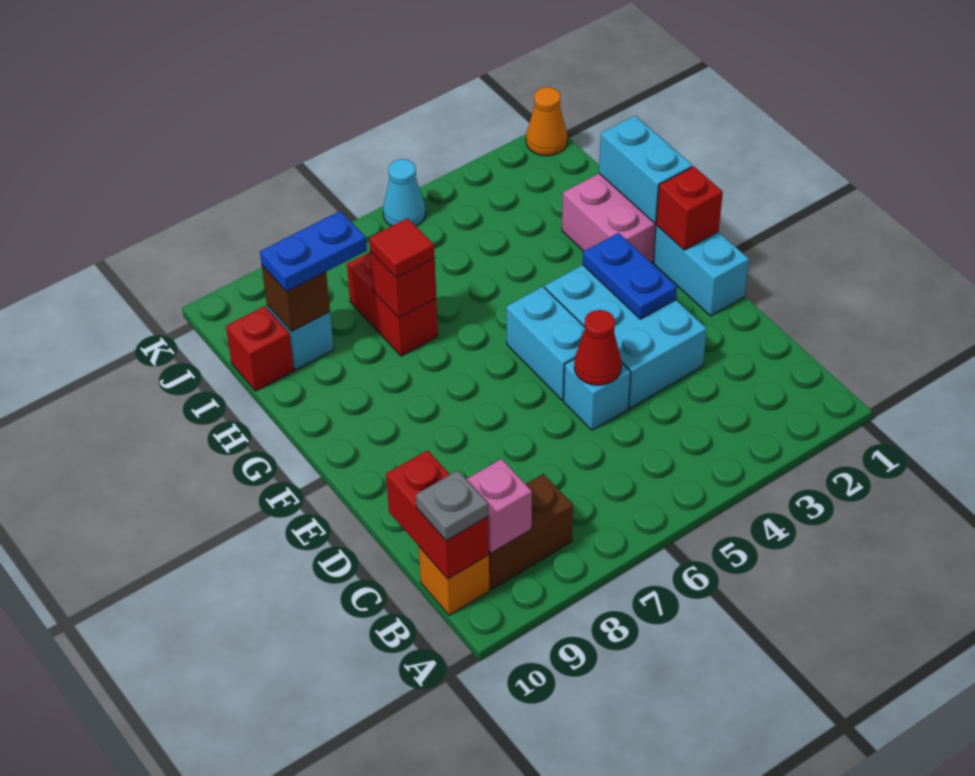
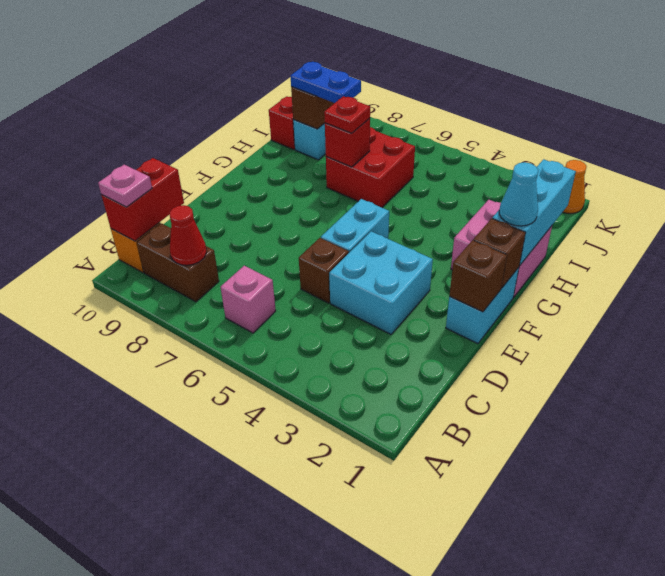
pink brick B9 level 2 -> pink brick B6 level 1
grey plate B10 level 3 -> pink plate B10 level 3
cyan brick D3:F4 level 1 -> cyan brick D3:E4 level 1
cyan brick D5 level 1 -> brown brick D5 level 1
red cone D5 level 2 -> red cone B8 level 2
none -> brown brick E1 level 2
blue plate E3:F3 level 2 -> none
red brick F1 level 2 -> brown brick F1 level 2
cyan brick G1:H1 level 2 -> cyan brick G1:I1 level 2
red brick H7:I7 level 1 -> red brick H6:I7 level 1
red tile H7 level 3 -> red plate H7 level 3
cyan cone K5 level 1 -> cyan cone G1 level 3

